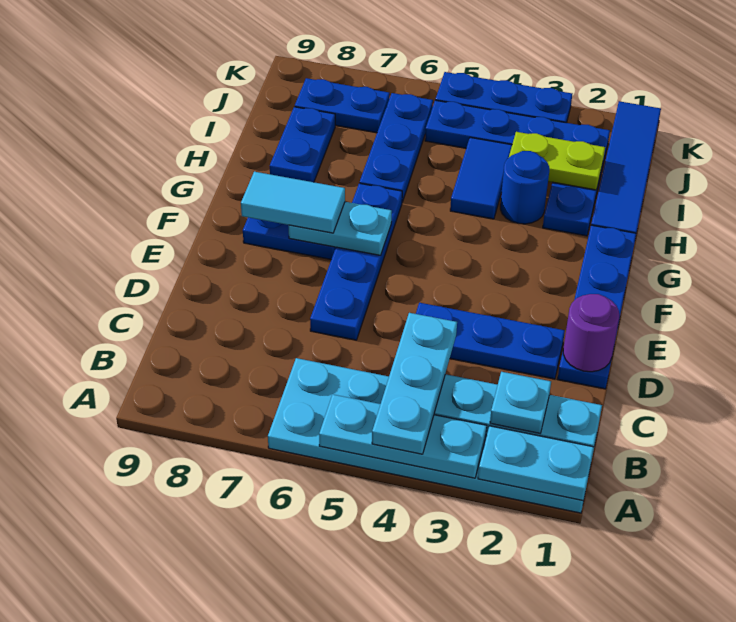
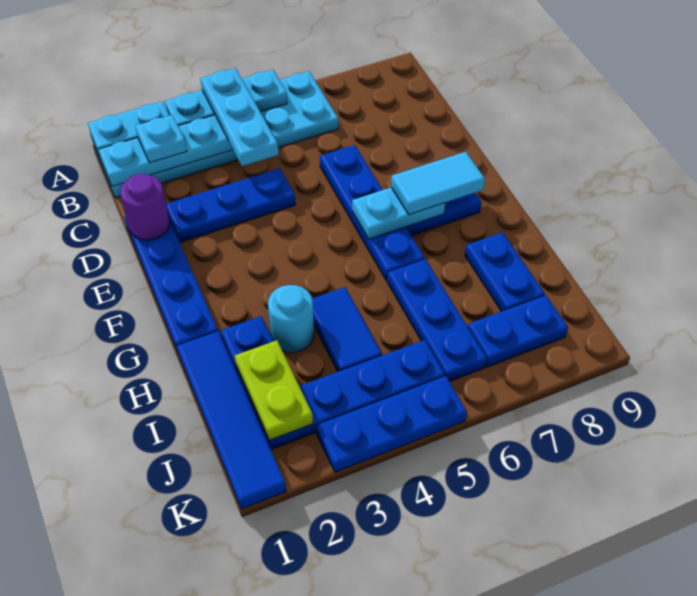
blue round brick H3 level 1 -> cyan round brick H3 level 1
lime plate I2:I3 level 2 -> lime plate I2:J2 level 2

